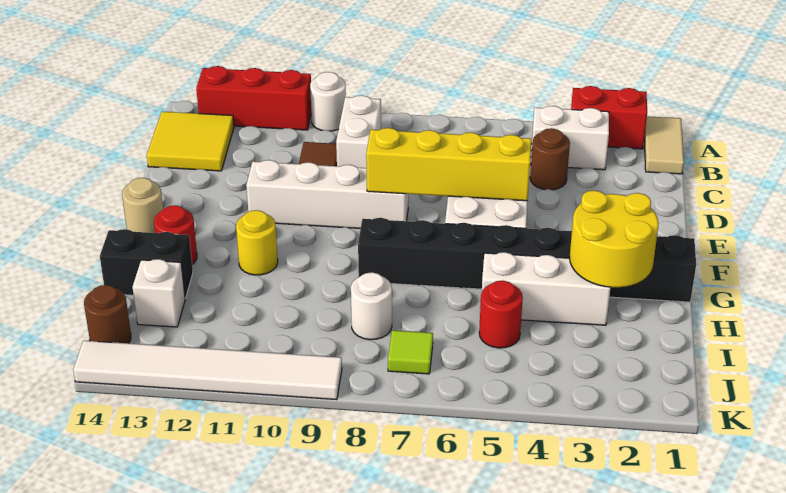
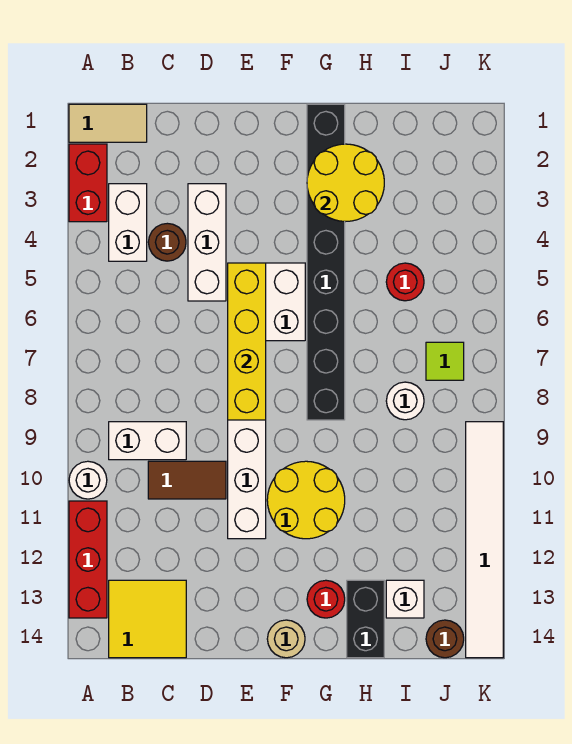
yellow round brick G11 level 1 -> yellow round brick F10:G11 level 1
white brick H3:H5 level 1 -> white brick D3:D5 level 1

